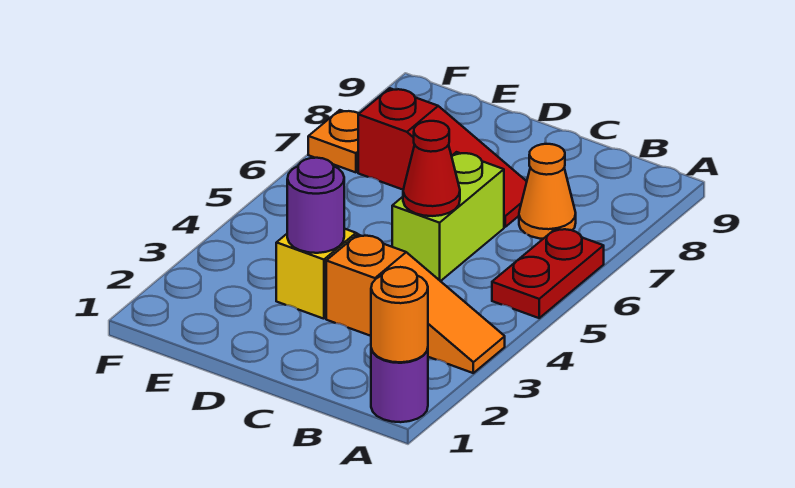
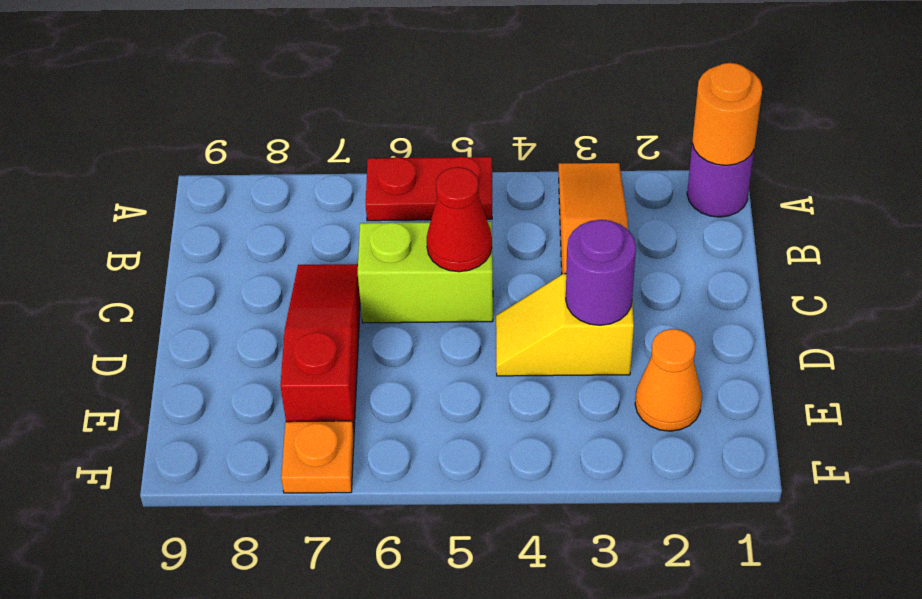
orange cone B7 level 1 -> orange cone E2 level 1

